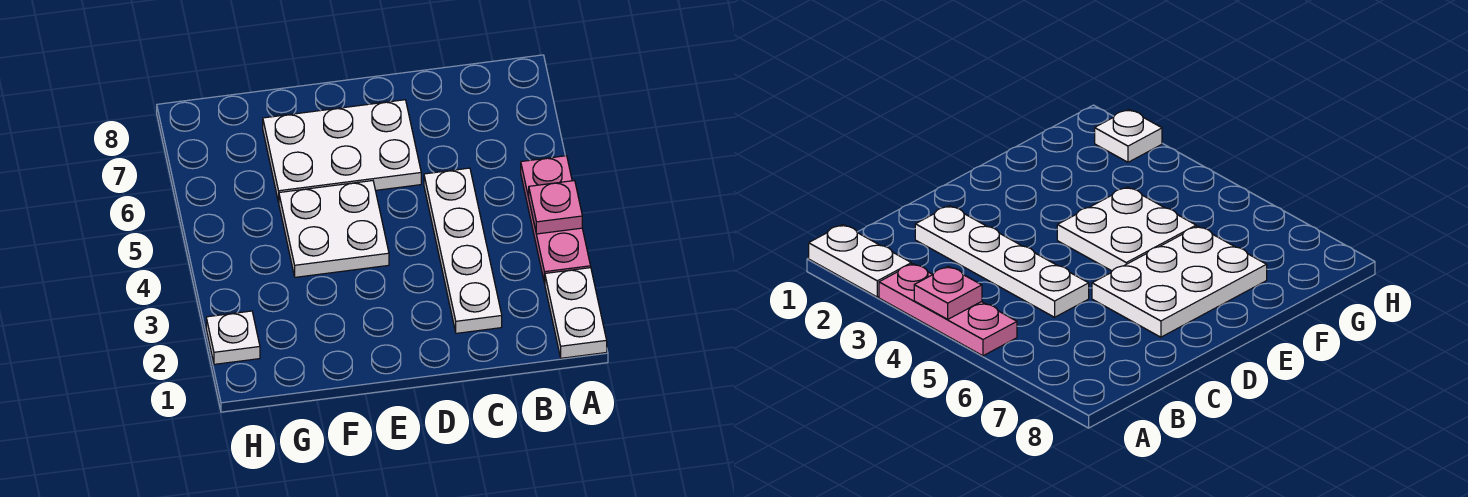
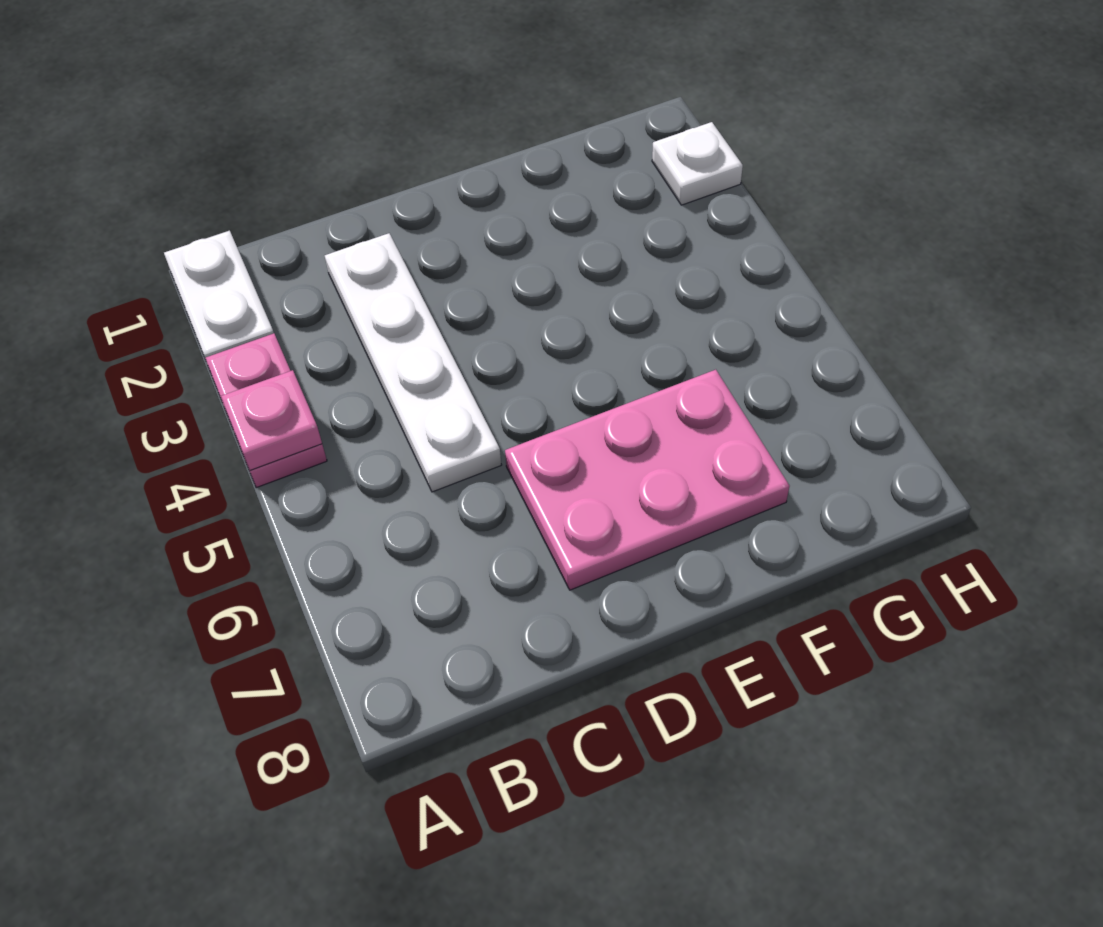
pink plate A3:A5 level 1 -> pink plate A3:A4 level 1
white plate D6:F7 level 1 -> pink plate D6:F7 level 1
white plate E4:F5 level 1 -> none

